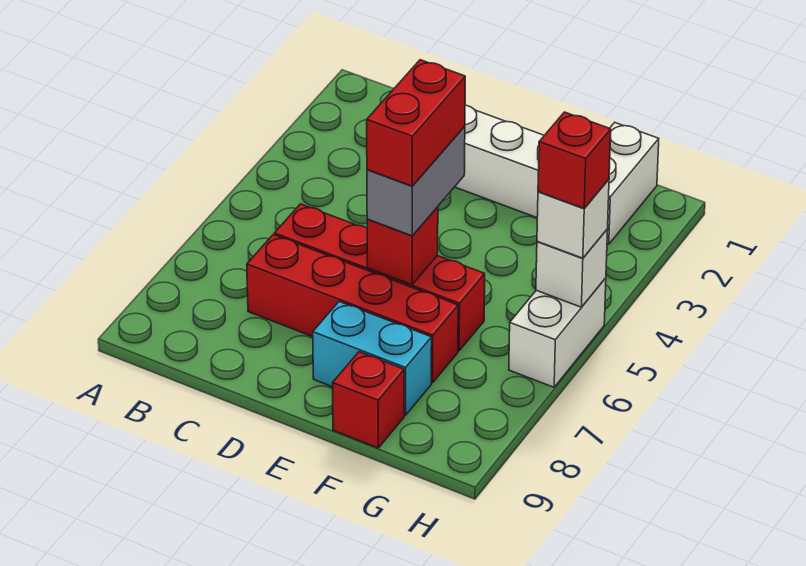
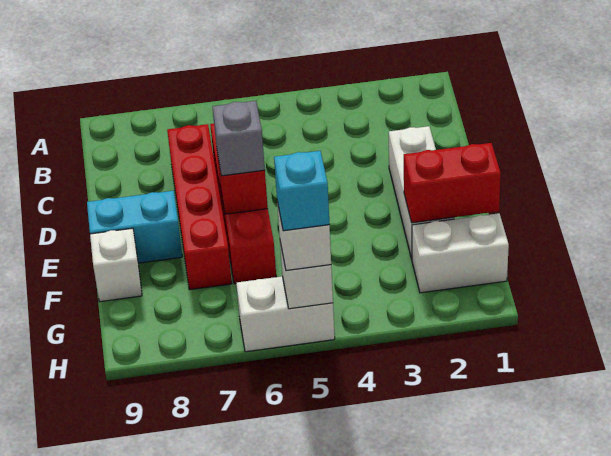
grey brick E5:E6 level 3 -> grey brick E6 level 3
red brick E5:E6 level 4 -> red brick F1:F2 level 2
cyan brick E8:F8 level 1 -> cyan brick E8:E9 level 1
red brick F9 level 1 -> white brick F9 level 1
red brick H5 level 4 -> cyan brick H5 level 4

